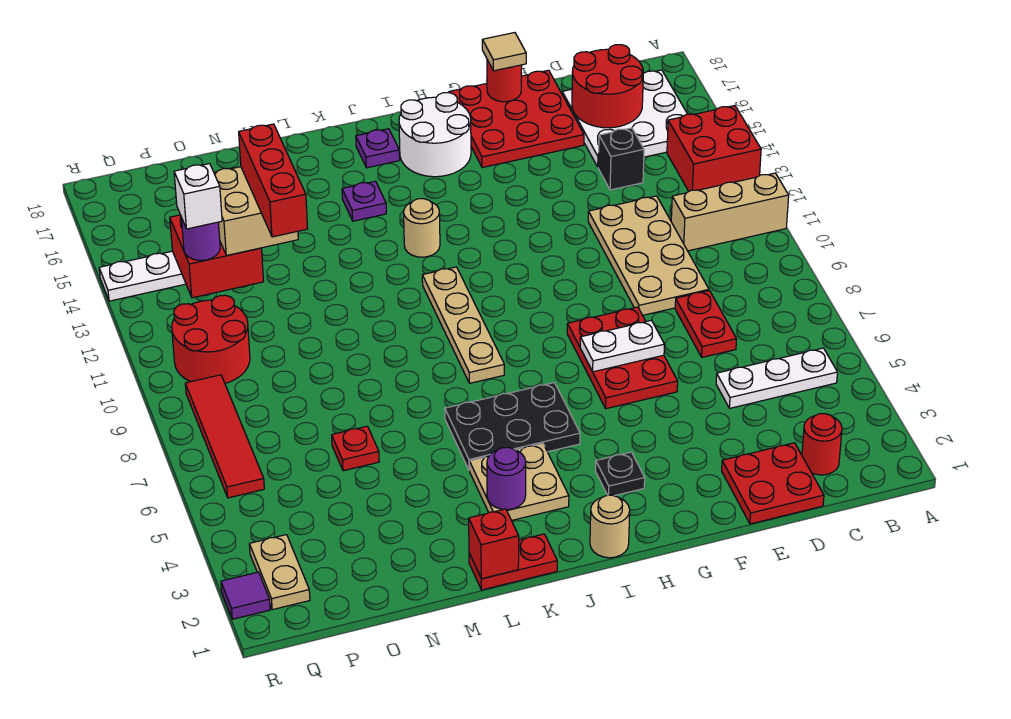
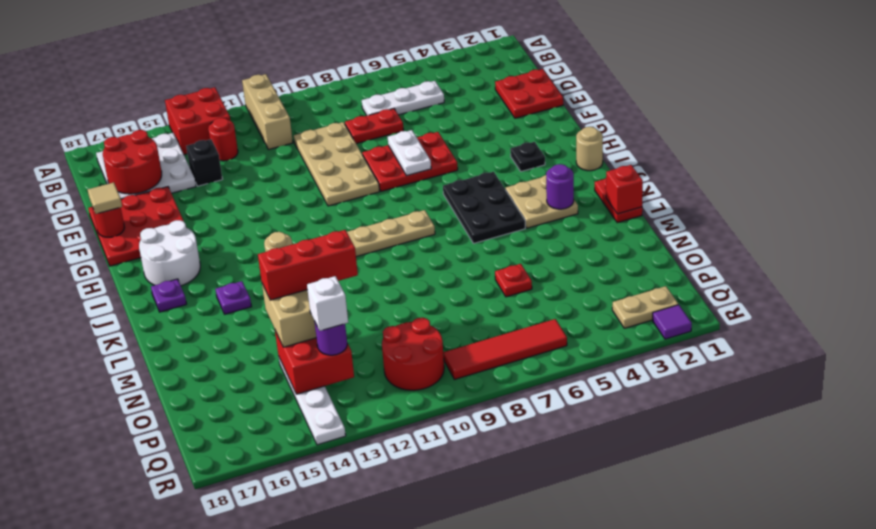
white plate B5:D5 level 1 -> white plate C5:C7 level 1
red round brick C2 level 1 -> red round brick C13 level 1
tan plate D9:E12 level 1 -> tan plate D9:G10 level 1

